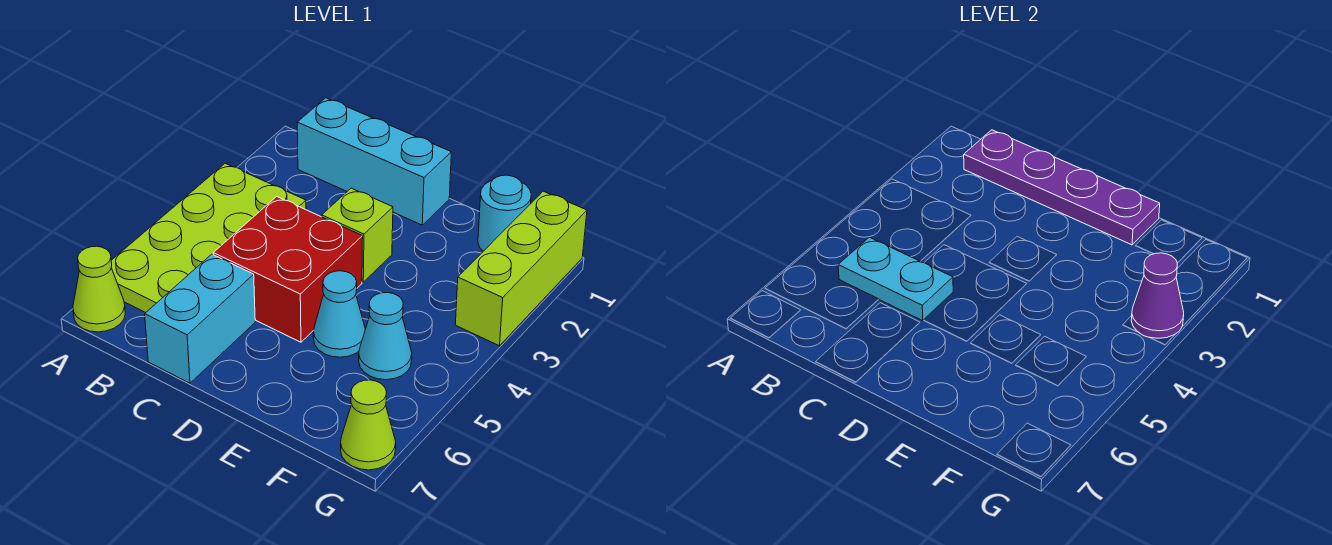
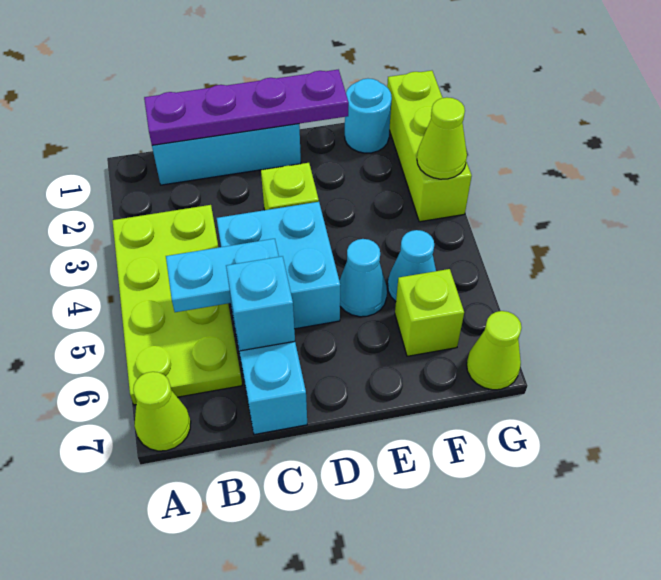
red brick C4:D5 level 1 -> cyan brick C4:D5 level 1
none -> cyan brick C6 level 2
none -> lime brick F6 level 1
purple cone G3 level 2 -> lime cone G3 level 2

